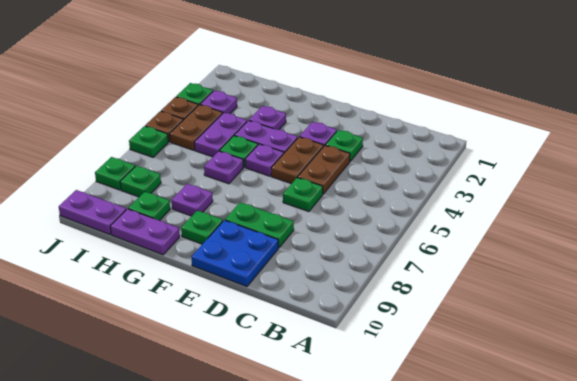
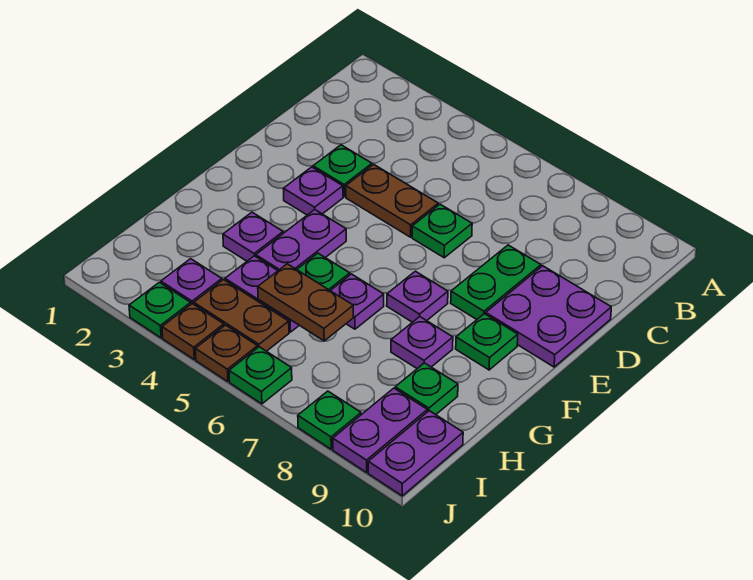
blue plate D9:E10 level 1 -> purple plate D9:E10 level 1
brown plate E4:E5 level 1 -> brown plate H5:H6 level 2
purple plate F5 level 1 -> purple plate F7 level 1
purple plate G10:H10 level 1 -> purple plate I9:J9 level 1
green plate I8 level 1 -> none

